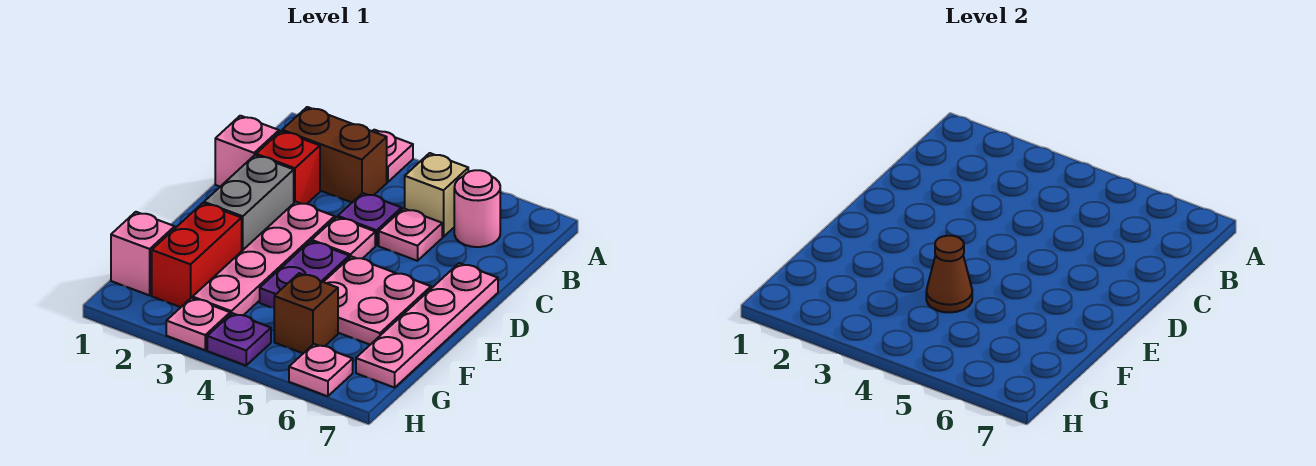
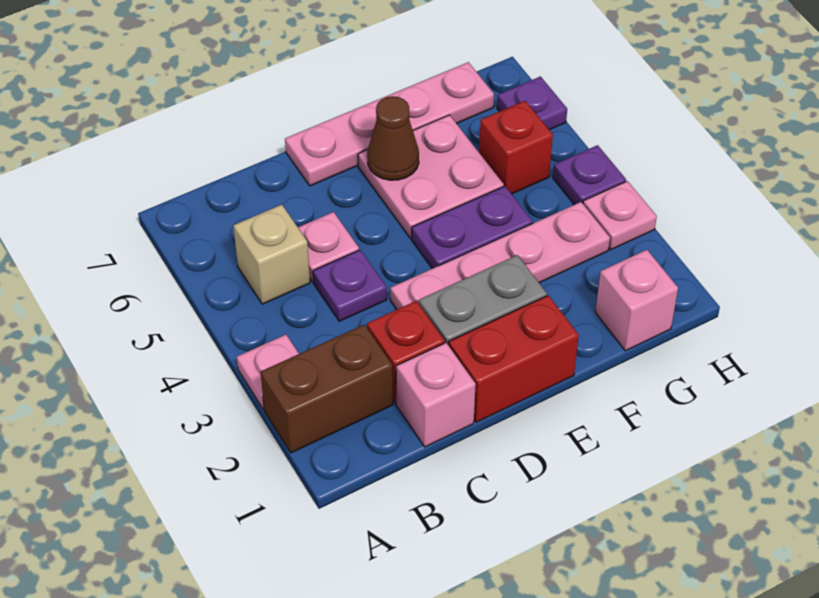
brown brick B2:B3 level 1 -> brown brick A2:B2 level 1
pink round brick B6 level 1 -> none
pink plate D4 level 1 -> none
red brick F2:G2 level 1 -> red brick D1:E1 level 1
brown cone F4 level 2 -> brown cone E6 level 2
brown brick G5 level 1 -> red brick G5 level 1
pink plate H6 level 1 -> purple plate H6 level 1

